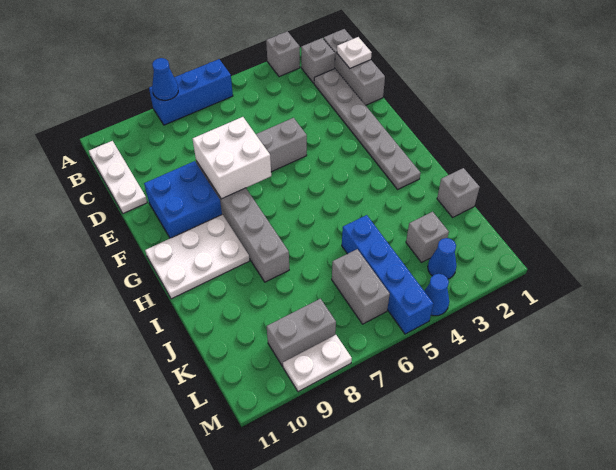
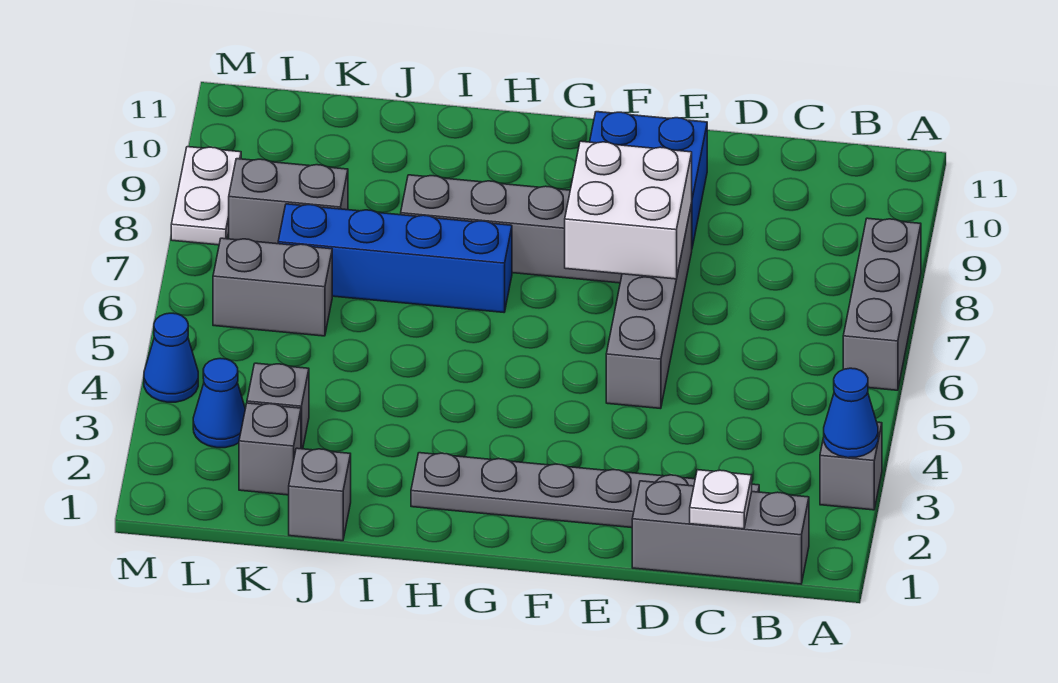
blue brick A6:A8 level 1 -> grey brick A6:A8 level 1
blue cone A8 level 2 -> blue cone A3 level 2
grey brick B2 level 1 -> grey brick K2 level 1
white plate B11:D11 level 1 -> none
white plate G9:H11 level 1 -> none
blue brick J5:M5 level 1 -> blue brick H7:K7 level 1
grey brick L8:L9 level 1 -> grey brick K8:L8 level 1

